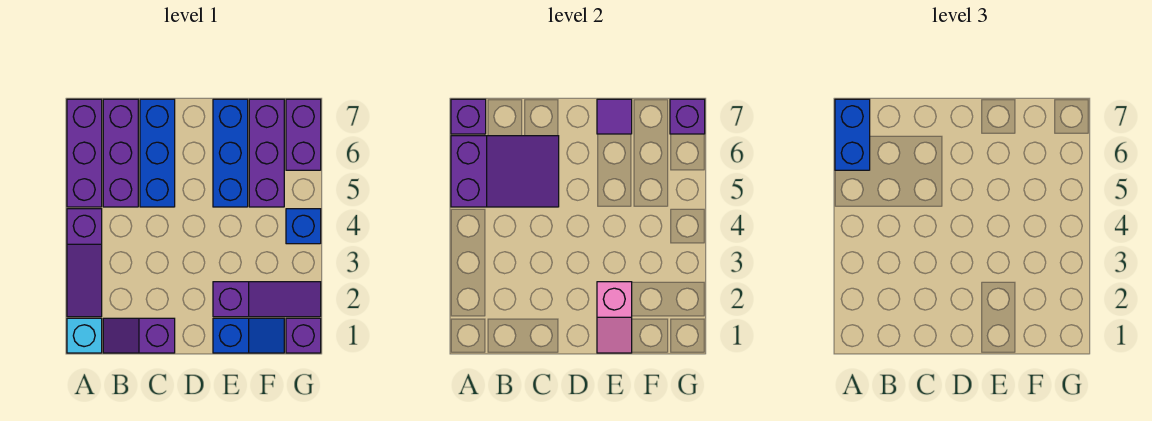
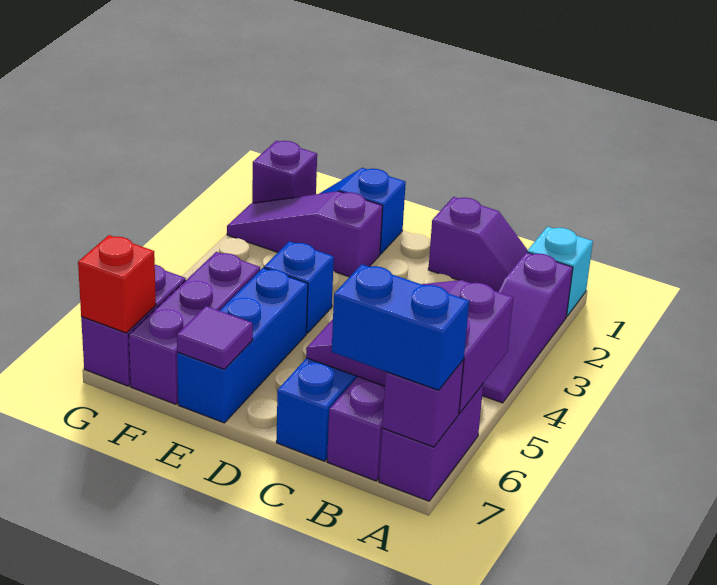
purple slope A2:A4 level 1 top 4 -> purple slope A2:A4 level 1 top 2
purple brick A5:A7 level 1 -> purple brick A6:A7 level 1
blue brick A6:A7 level 3 -> blue brick A7:B7 level 3
pink slope E1:E2 level 2 top 2 -> none
blue brick G4 level 1 -> blue brick E4 level 1
purple brick G7 level 2 -> red brick G7 level 2

